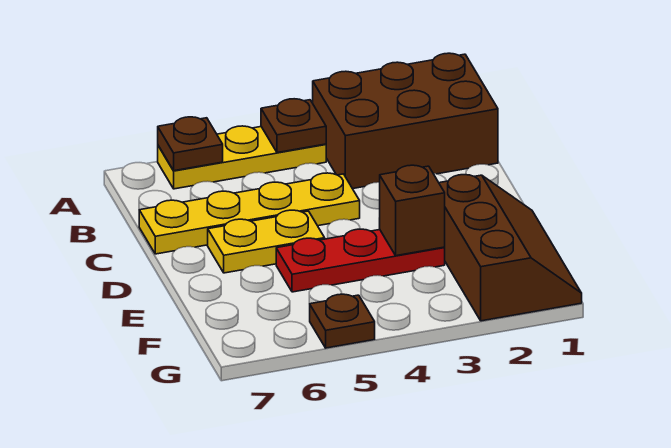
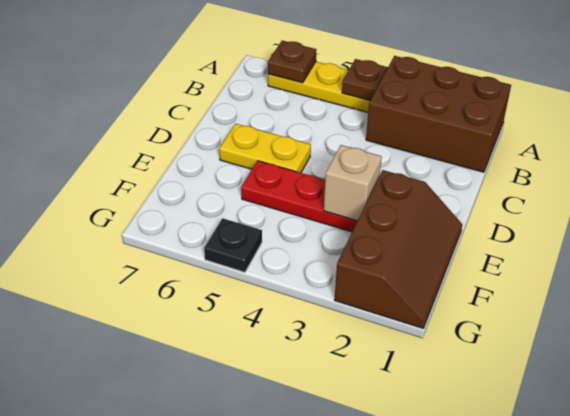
yellow plate C4:C7 level 1 -> none
brown brick E3 level 2 -> tan brick E3 level 2
brown plate G5 level 1 -> black plate G5 level 1

